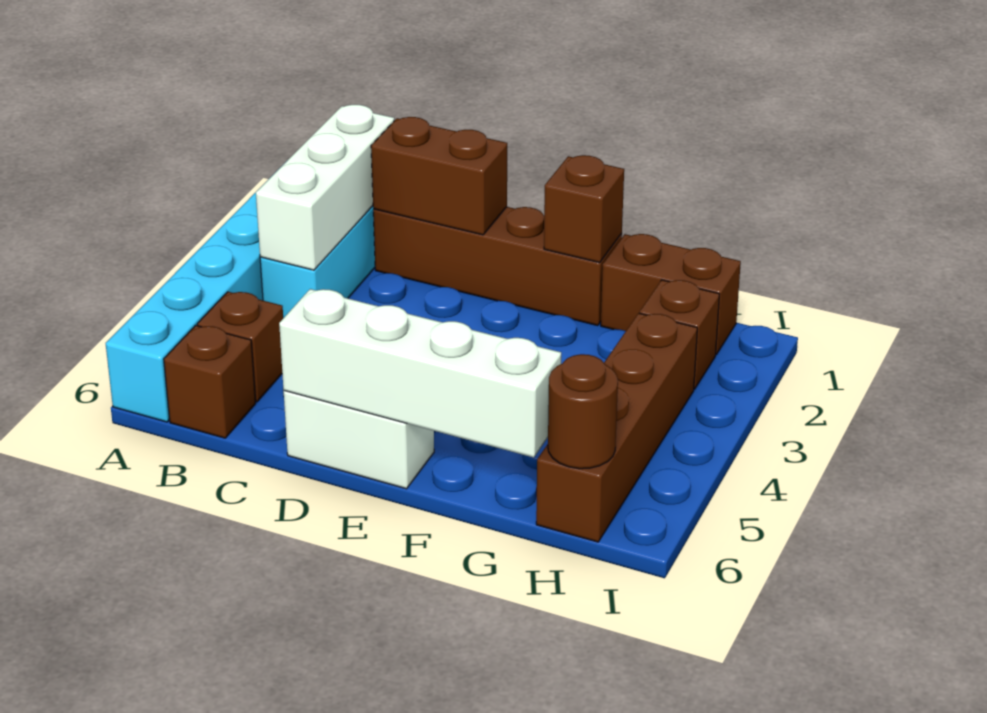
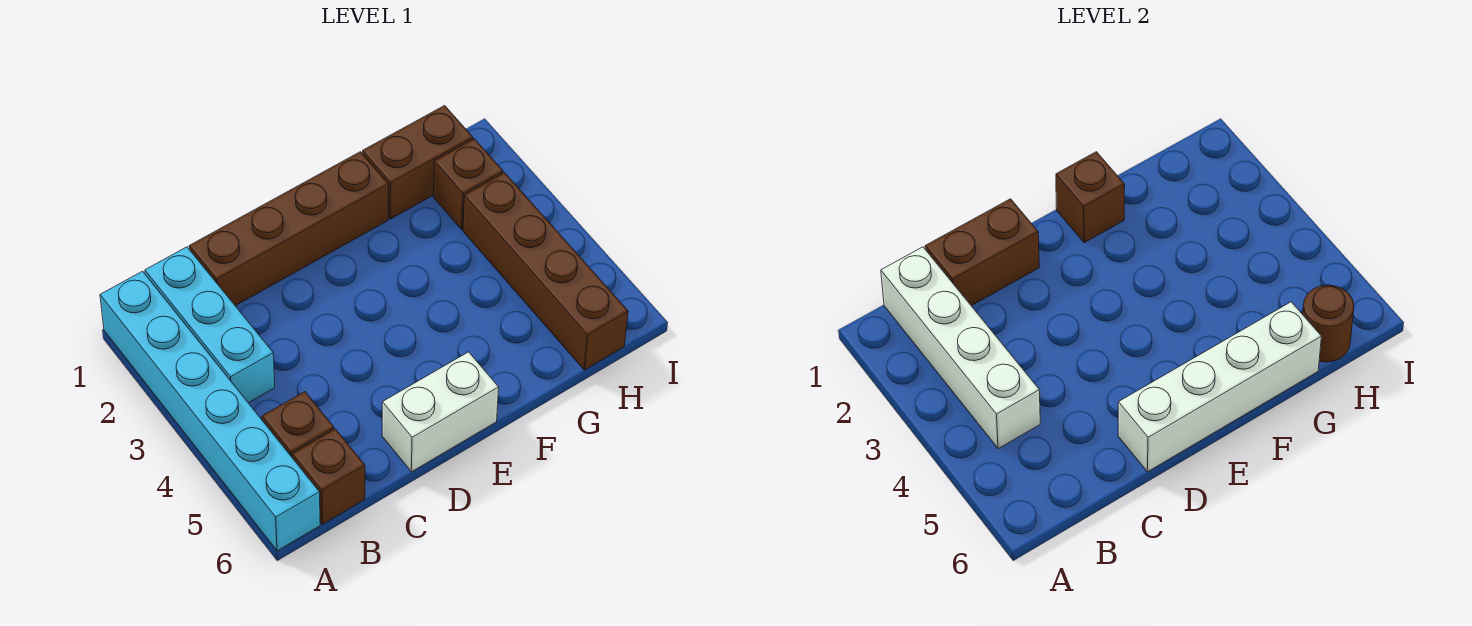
white brick B1:B3 level 2 -> white brick B1:B4 level 2

